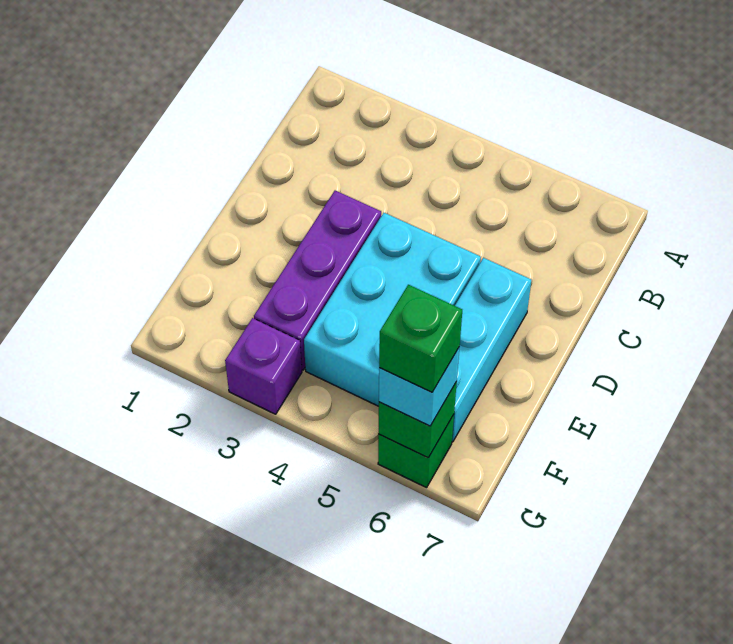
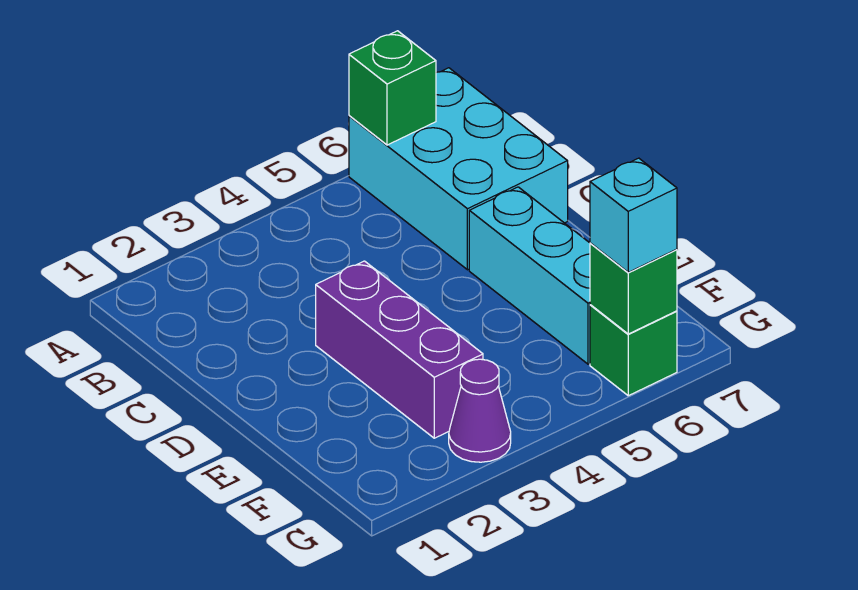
cyan brick D4:F5 level 1 -> cyan brick A6:C7 level 1
purple brick G3 level 1 -> purple cone G3 level 1
green brick G6 level 4 -> green brick A6 level 2

